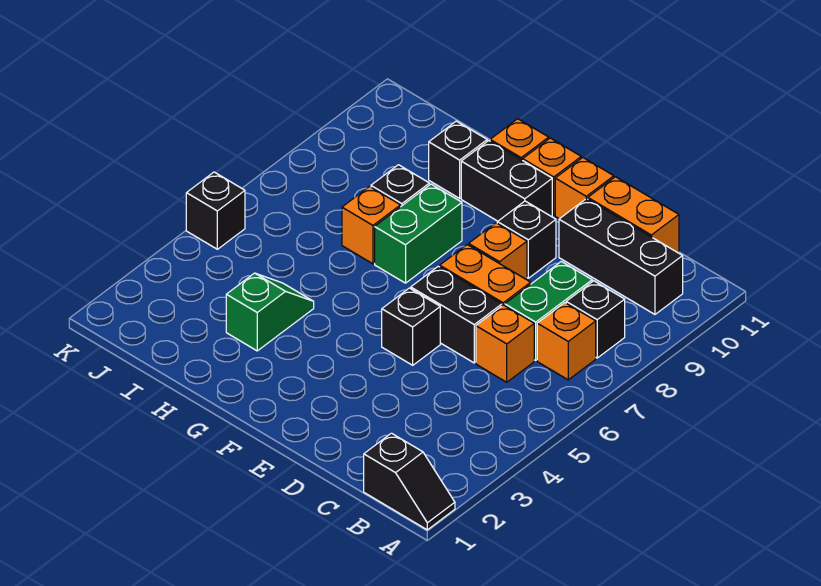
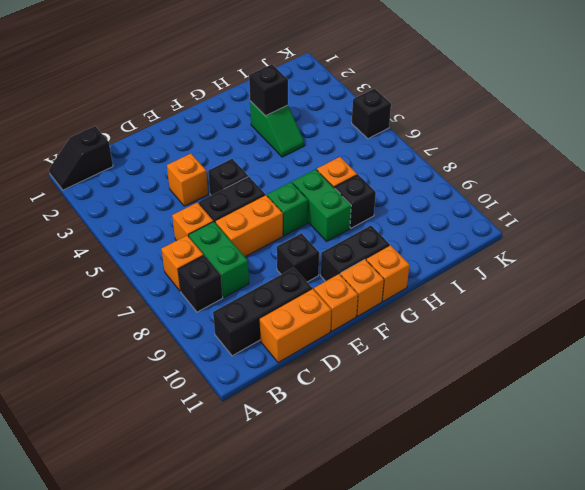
orange brick E8 level 1 -> orange brick D4 level 1
none -> green brick F7 level 1
black brick H10 level 1 -> black brick H3 level 2

